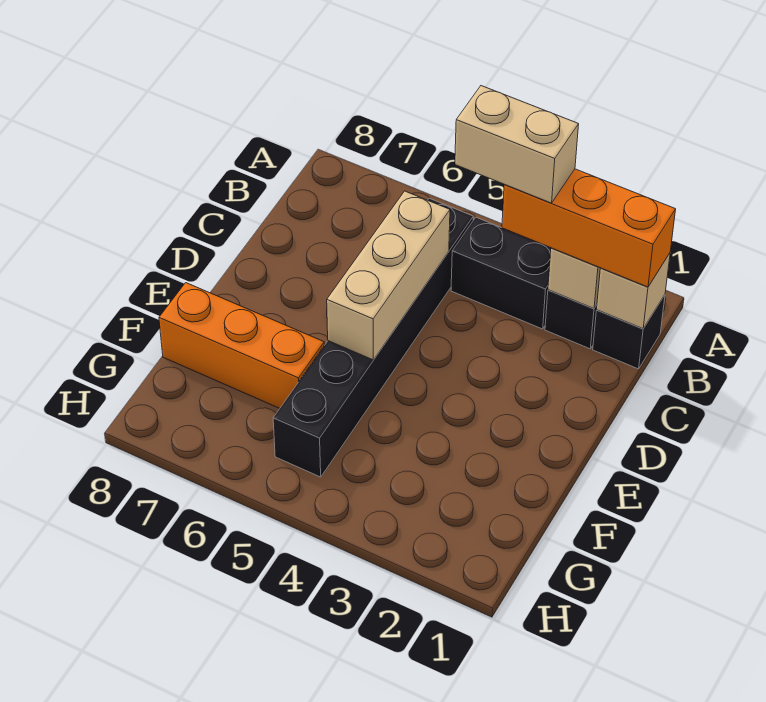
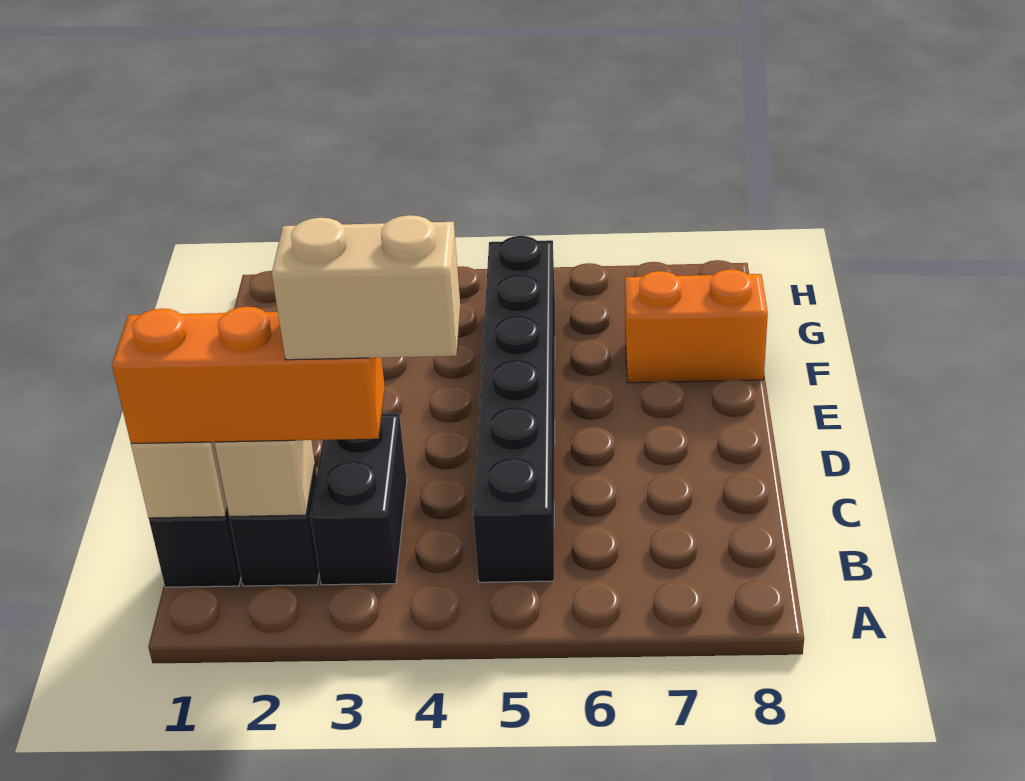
black brick B3:B4 level 1 -> black brick B3:C3 level 1
tan brick C5:E5 level 2 -> none
orange brick F6:F8 level 1 -> orange brick F7:F8 level 1

